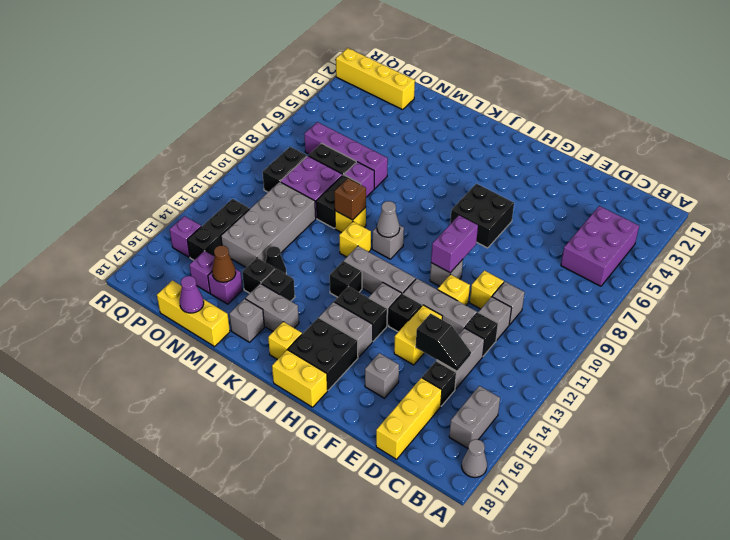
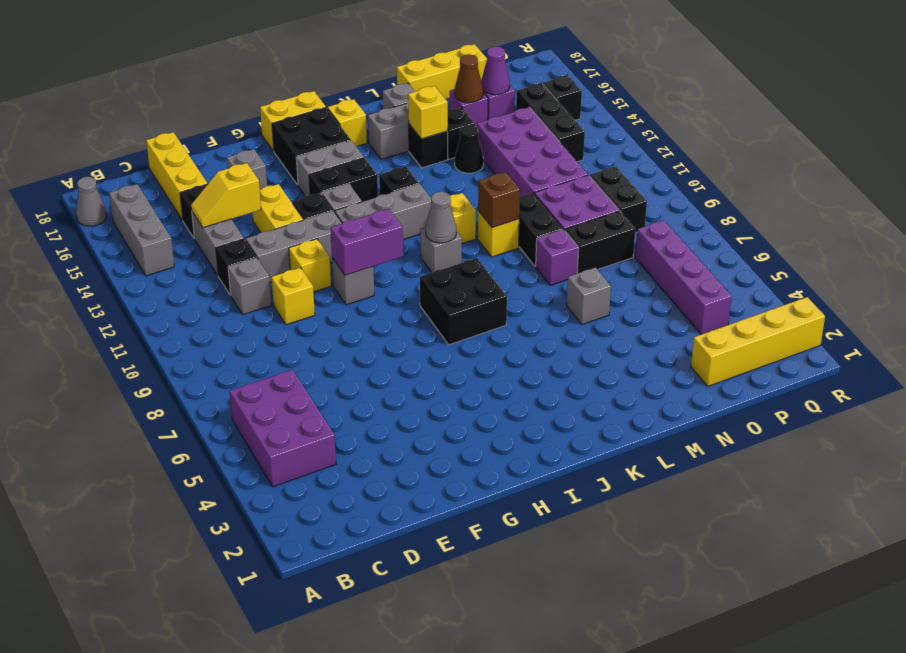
grey brick B15:B16 level 1 -> grey brick B14:B16 level 1
grey brick D10 level 1 -> grey brick M6 level 1
black slope D14:E14 level 2 top E -> yellow slope D14:E14 level 2 top E
black brick G6:H7 level 1 -> black brick I7:J8 level 1
purple brick G9:G10 level 2 -> purple brick G10:H10 level 2
none -> yellow brick L15 level 2
purple brick M7:P7 level 1 -> purple brick P4:P7 level 1
grey brick N11:O14 level 1 -> purple brick N11:O14 level 1
purple cone N18 level 2 -> purple cone O16 level 2
purple brick Q15 level 1 -> black brick Q15 level 1

